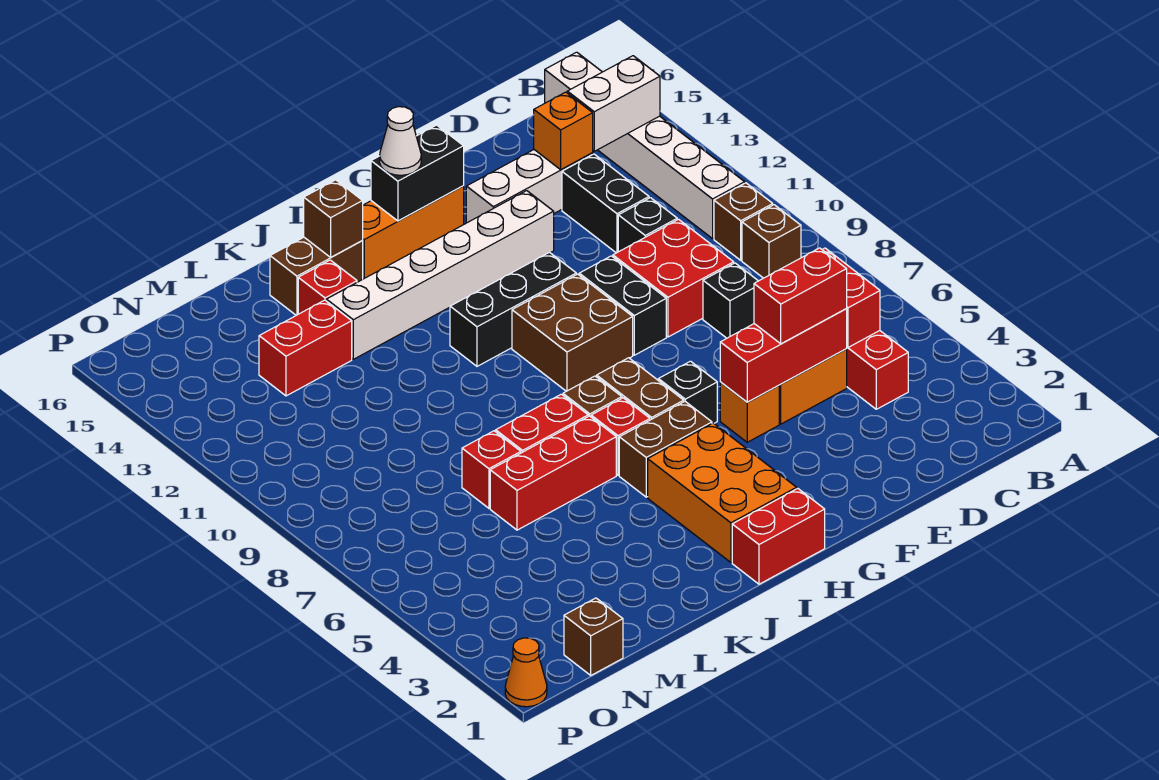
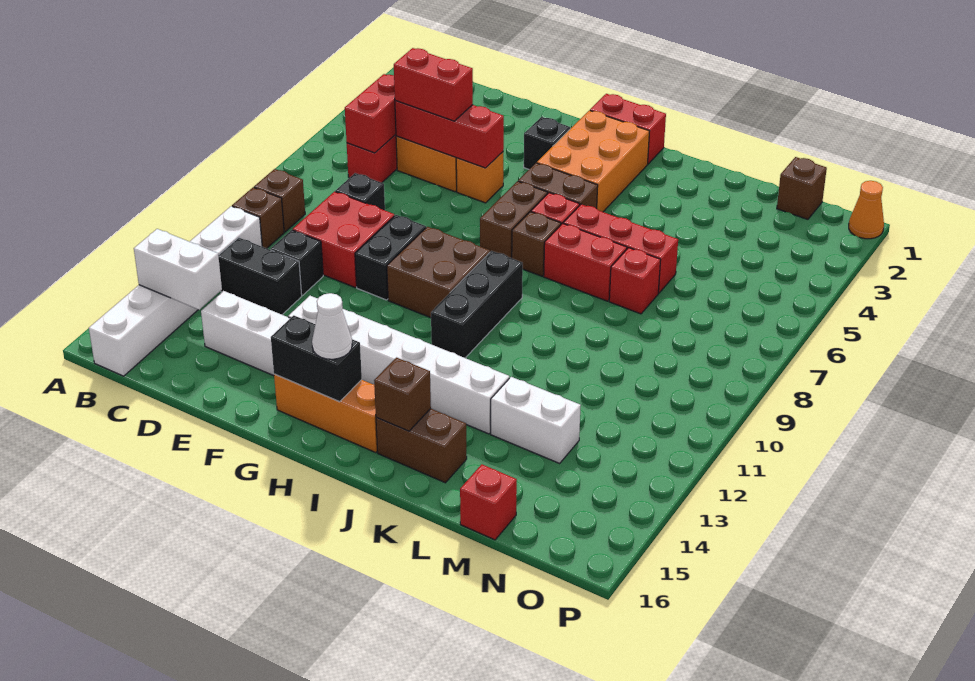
black brick D12:D13 level 1 -> black brick C12:D12 level 1
orange brick D14 level 2 -> none
black brick G6 level 1 -> black brick G3 level 1
black brick G11:I11 level 1 -> black brick I9:I11 level 1
red brick K14 level 1 -> red brick M16 level 1
red brick L13:M13 level 1 -> white brick L13:M13 level 1

